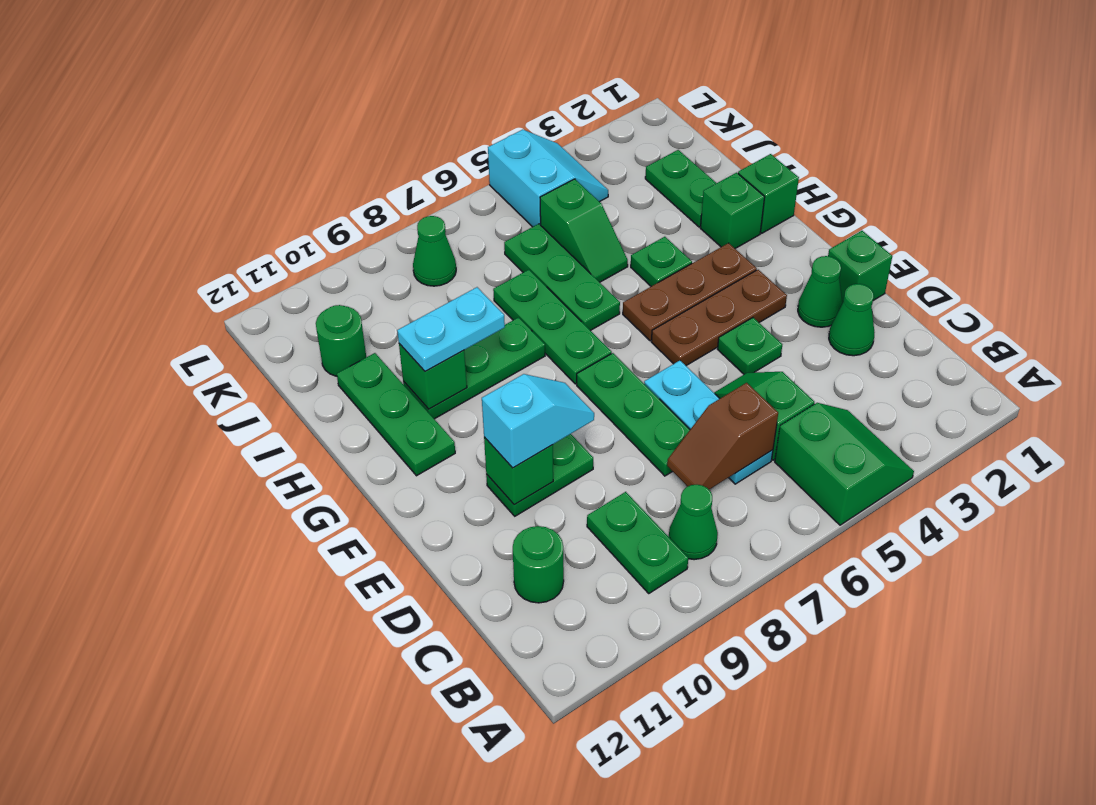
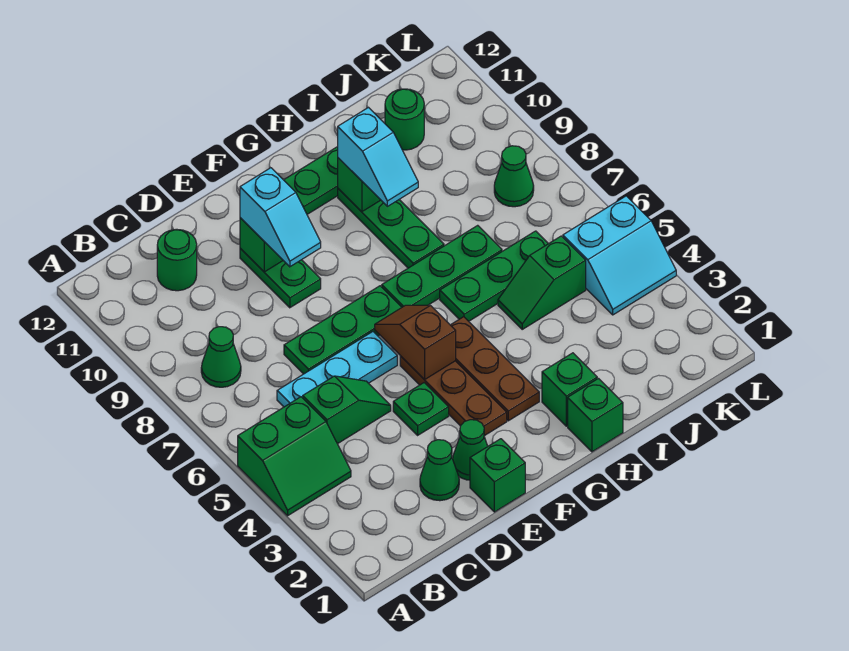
green plate B9:C9 level 1 -> none
brown slope C6:C7 level 2 top 6 -> brown slope F5:F6 level 2 top 5
green plate H4 level 1 -> none
cyan plate H9:H10 level 3 -> cyan slope H9:H10 level 3 top 10
green plate I2:J2 level 1 -> none

